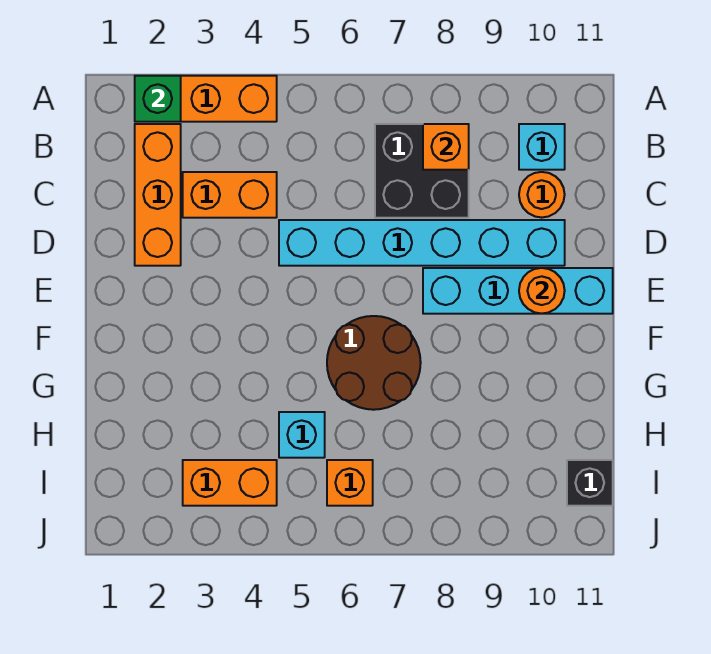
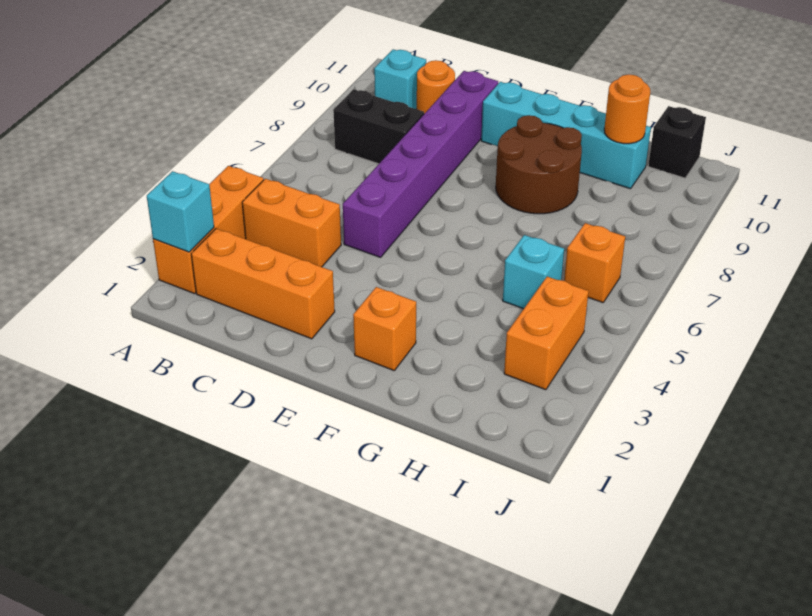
green brick A2 level 2 -> cyan brick A2 level 2
black brick B7:C8 level 1 -> black brick B8:C8 level 1
orange brick B8 level 2 -> orange brick F2 level 1
orange brick C3:C4 level 1 -> orange brick B4:C4 level 1
cyan brick D5:D10 level 1 -> purple brick D5:D10 level 1
cyan brick E8:E11 level 1 -> cyan brick E10:H10 level 1
orange round brick E10 level 2 -> orange round brick H10 level 2
brown round brick F6:G7 level 1 -> brown round brick F8:G9 level 1

